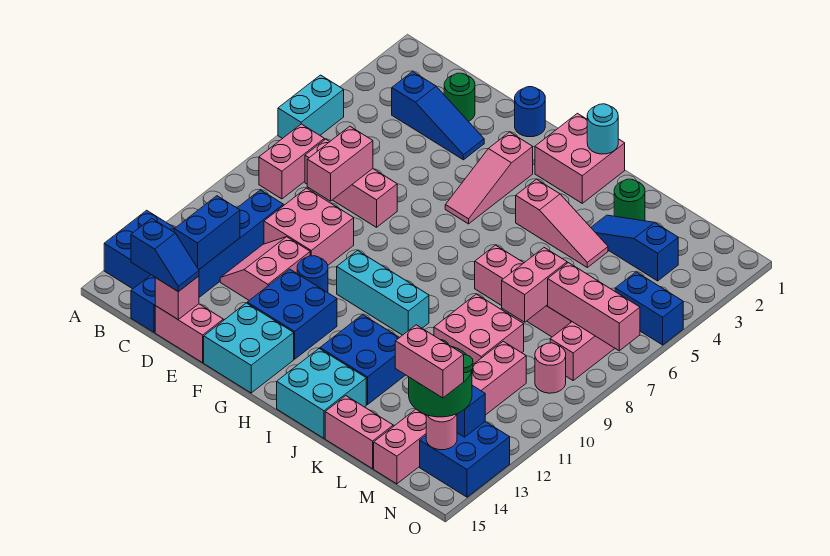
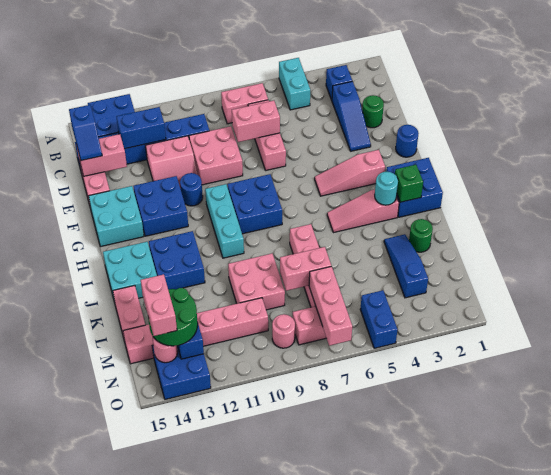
cyan brick A5:A6 level 1 -> cyan brick A5:B5 level 1
none -> blue brick B3 level 1
pink slope D11:E12 level 1 top E -> pink slope D11:E12 level 1 top D
pink brick D15 level 2 -> pink brick D14:D15 level 2
none -> blue brick G8:H9 level 1
pink brick H1:I2 level 1 -> blue brick H1:I2 level 1
cyan round brick I1 level 2 -> cyan round brick I3 level 2
none -> green brick I2 level 2
pink slope I4:K4 level 1 top I -> pink slope I3:I5 level 1 top 3

